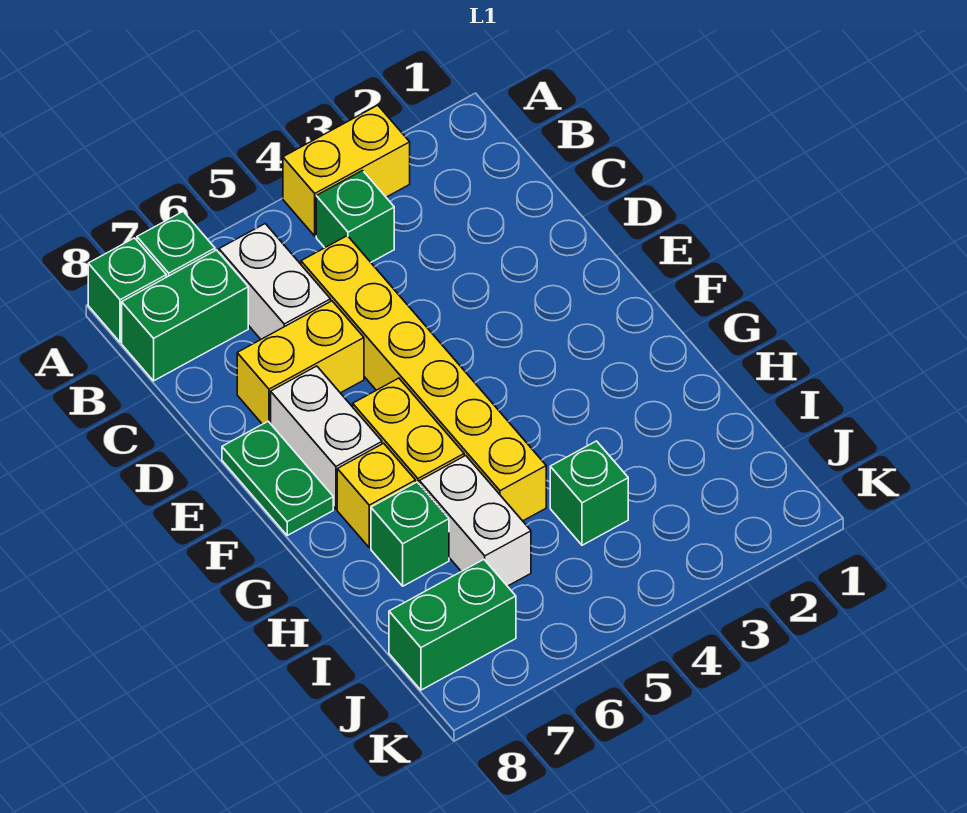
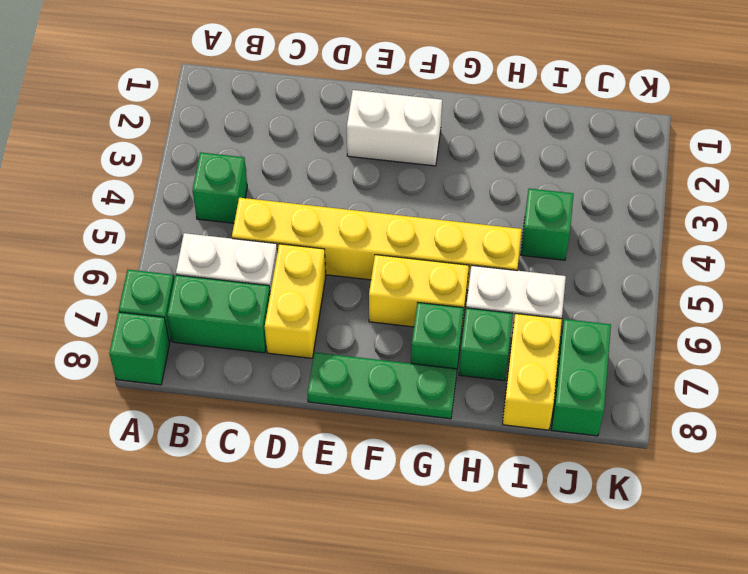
yellow brick A3:A4 level 1 -> yellow brick I7:I8 level 1
green brick B7:B8 level 1 -> green brick B7:C7 level 1
white brick E7:F7 level 1 -> white brick E2:F2 level 1
green plate E8:F8 level 1 -> green plate E8:G8 level 1
yellow brick G7 level 1 -> green brick G7 level 1

